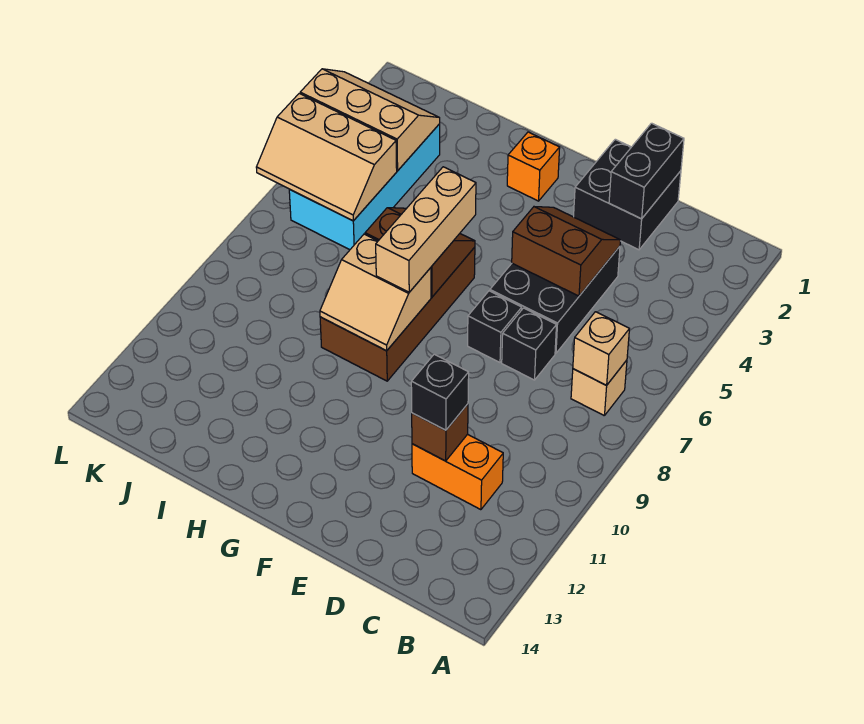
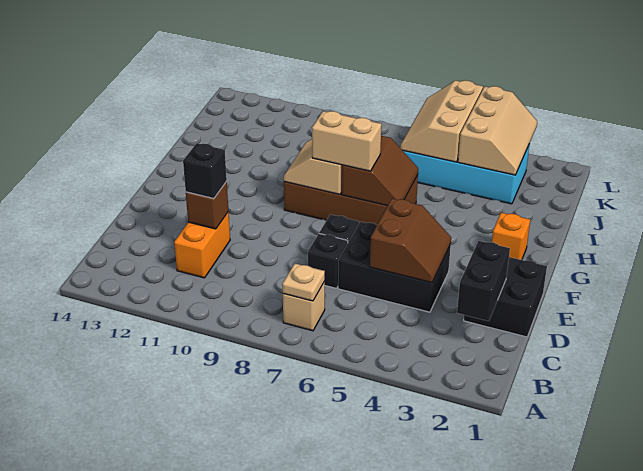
tan brick B7 level 2 -> tan plate B7 level 2
black brick D1:D2 level 2 -> black brick C2:D2 level 2
tan brick G6:G8 level 3 -> tan brick G7:G8 level 3

